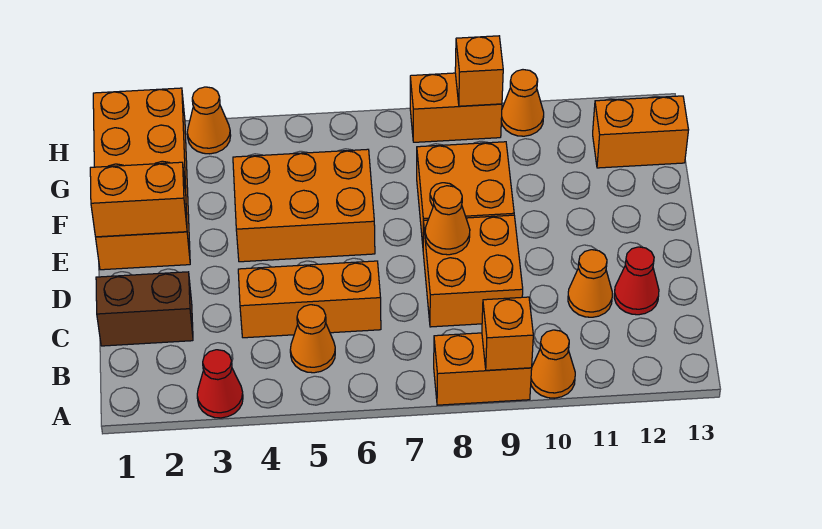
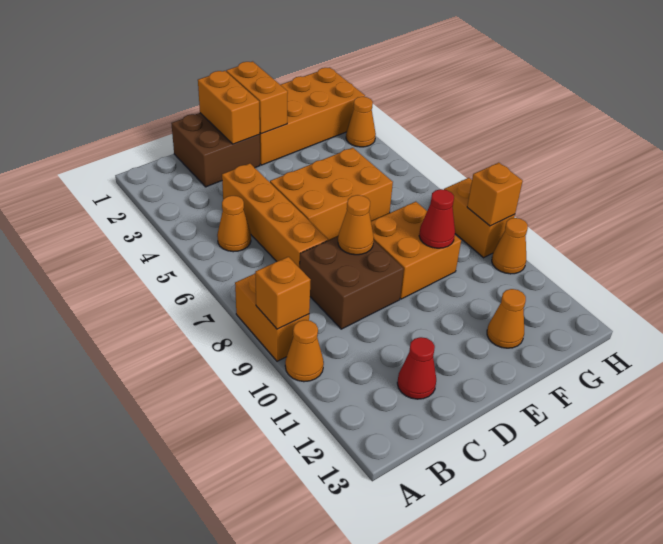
red cone A3 level 1 -> red cone F9 level 2
brown brick C1:C2 level 1 -> brown brick C1:D2 level 1
orange brick C4:C6 level 1 -> orange brick C4:C7 level 1
orange brick C8:D9 level 1 -> brown brick C8:D9 level 1
orange cone C11 level 1 -> orange cone F12 level 1
orange brick E4:F6 level 1 -> orange brick D5:F6 level 1
orange brick G12:G13 level 1 -> orange brick D1:D2 level 2

